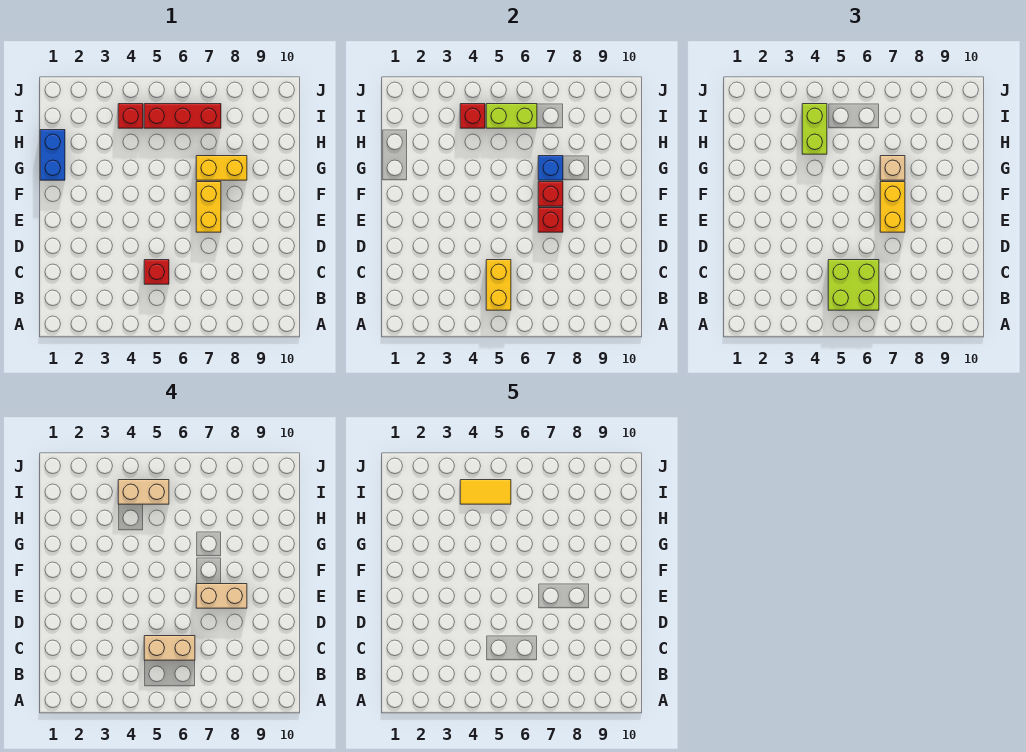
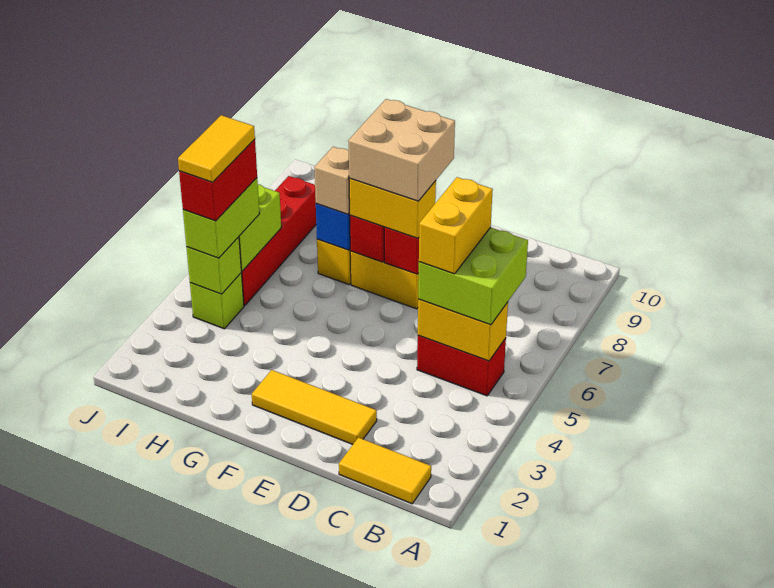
none -> yellow tile B1:C1 level 1
red brick C5 level 1 -> red brick B5:C5 level 1
tan brick C5:C6 level 4 -> yellow brick C5:C6 level 4
none -> yellow tile D2:F2 level 1
tan brick E7:E8 level 4 -> tan brick E7:F8 level 4
blue brick G1:H1 level 1 -> none
lime brick H4:I4 level 3 -> lime brick I4:I5 level 3
red brick I4 level 1 -> lime brick I4 level 1
red brick I4 level 2 -> lime brick I4 level 2
tan brick I4:I5 level 4 -> red brick I4:I5 level 4
red brick I5:I7 level 1 -> red brick I5:I8 level 1

